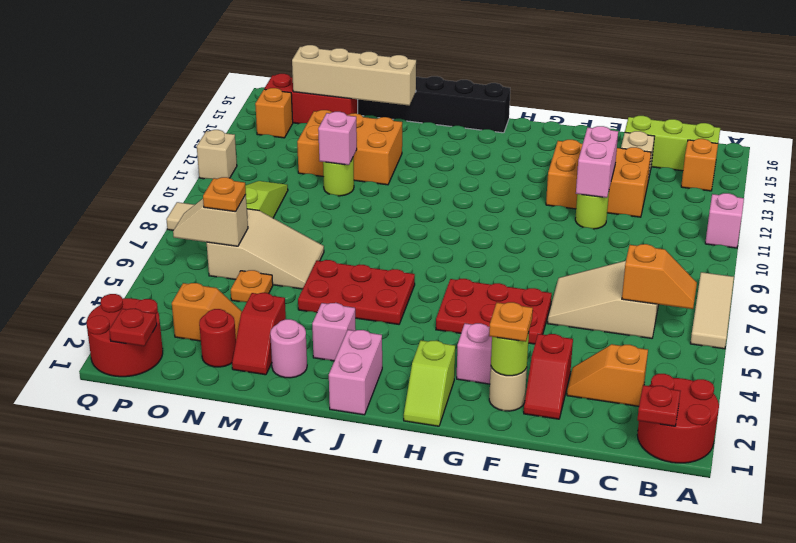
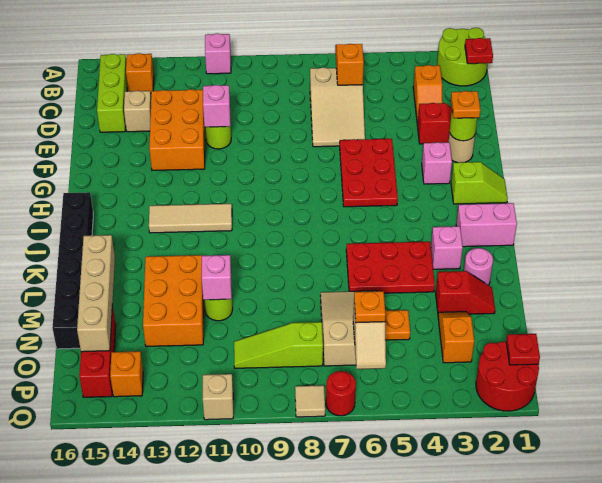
red round brick A1:B2 level 1 -> lime round brick A1:B2 level 1
tan tile A6:A8 level 1 -> tan tile I11:I13 level 1
pink brick E11:E12 level 2 -> pink brick E11 level 2
red plate J5:L6 level 1 -> red plate K4:L6 level 1
red round brick N2 level 1 -> red round brick Q7 level 1

